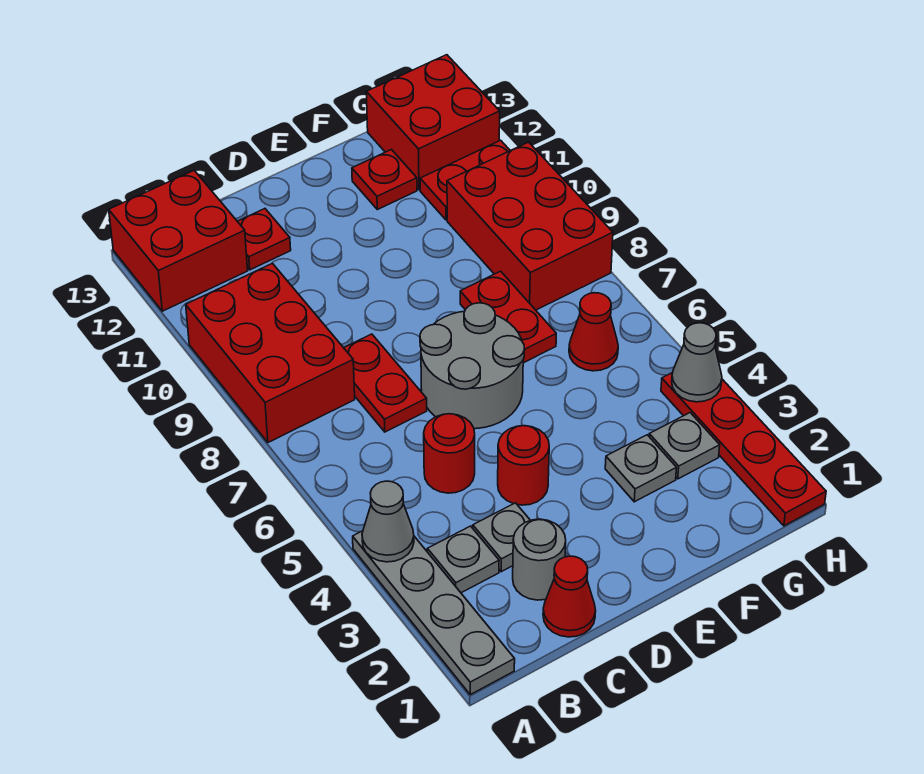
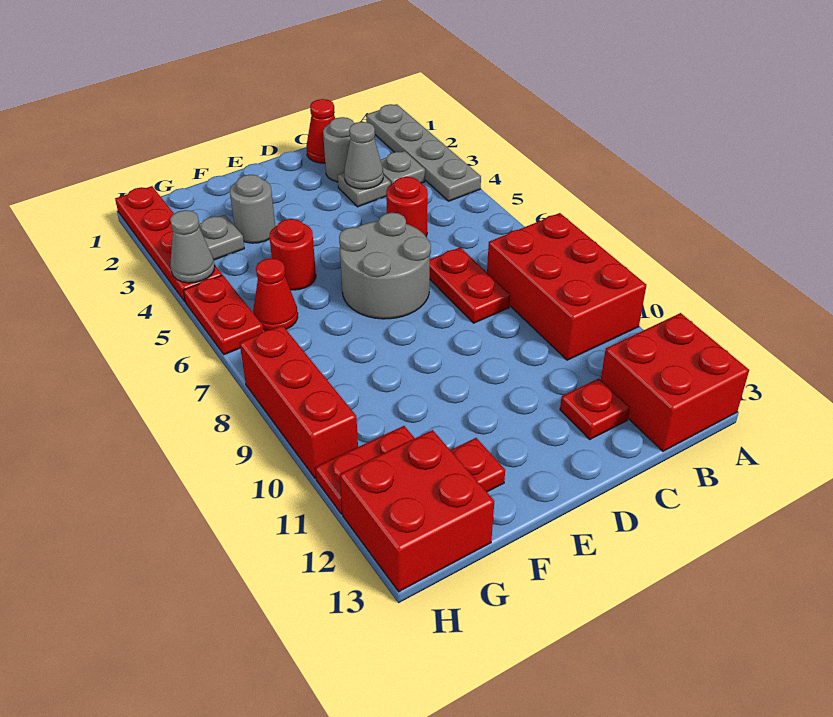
grey cone A4 level 2 -> grey cone C3 level 2
red round brick D4 level 1 -> red round brick F5 level 1
grey plate F3 level 1 -> grey round brick F3 level 1
red plate F7:F8 level 1 -> red plate H5:H6 level 1
red brick G8:H10 level 1 -> red brick H8:H10 level 1

